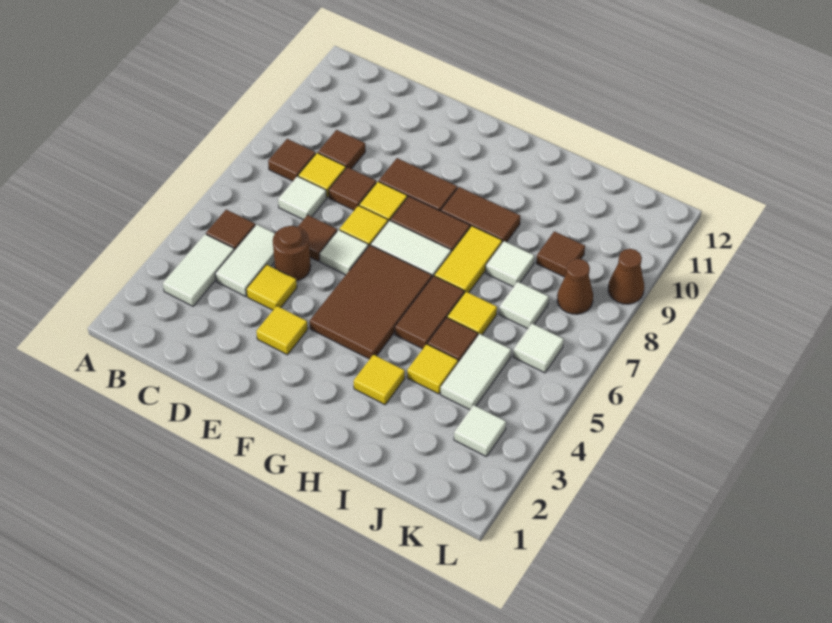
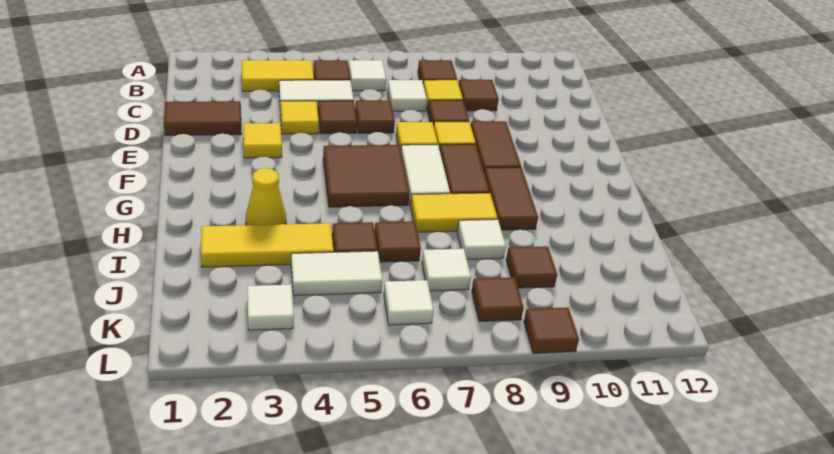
white tile B3:B4 level 1 -> yellow tile B3:B4 level 1
brown round brick D5 level 1 -> brown tile D5 level 1
white tile E6 level 1 -> white tile B6 level 1
brown tile F4:G6 level 1 -> brown tile F5:G6 level 1
yellow tile H3 level 1 -> yellow cone H3 level 1
brown tile H5:H6 level 1 -> brown tile D1:D2 level 1
yellow tile I4 level 1 -> yellow tile I2:I4 level 1
yellow tile I6 level 1 -> brown tile I6 level 1
brown cone K8 level 1 -> brown tile K8 level 1
brown cone L9 level 1 -> brown tile L9 level 1

